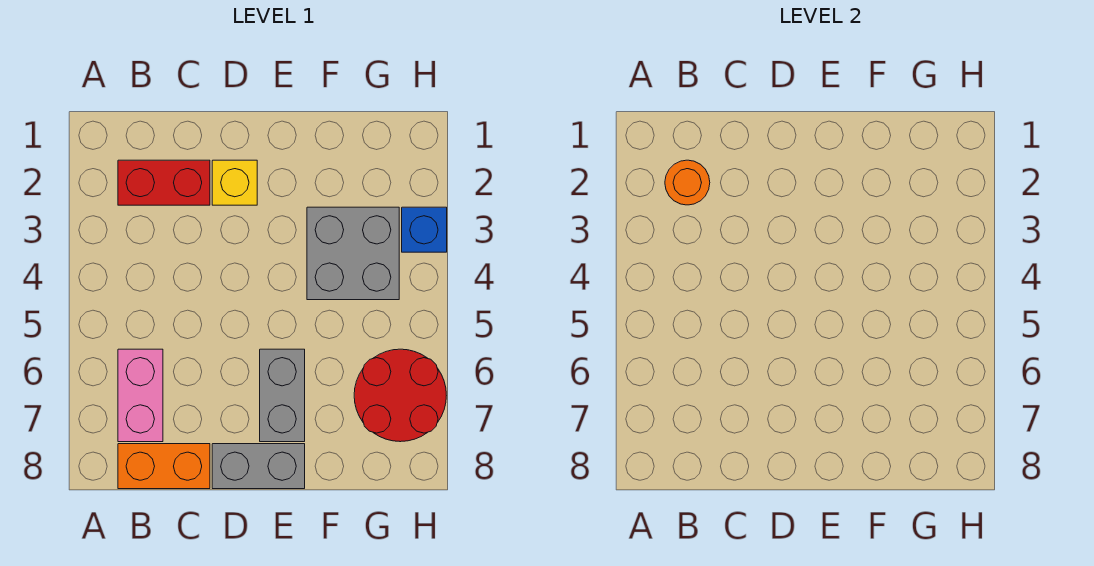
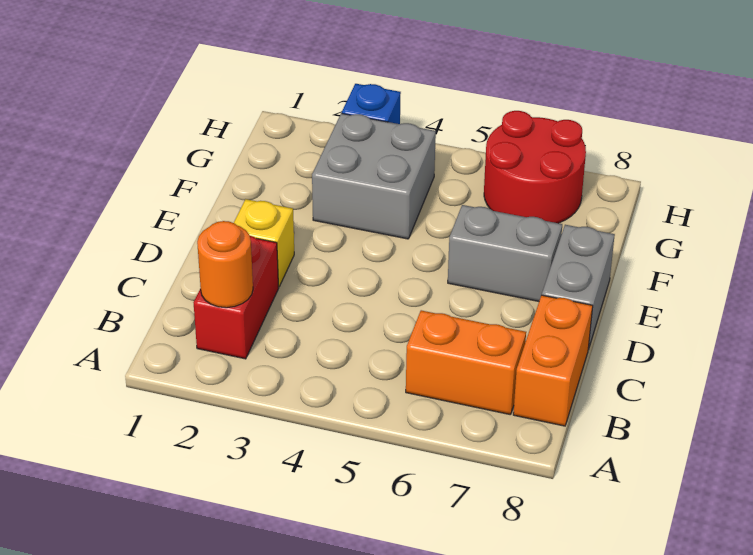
pink brick B6:B7 level 1 -> orange brick B6:B7 level 1

